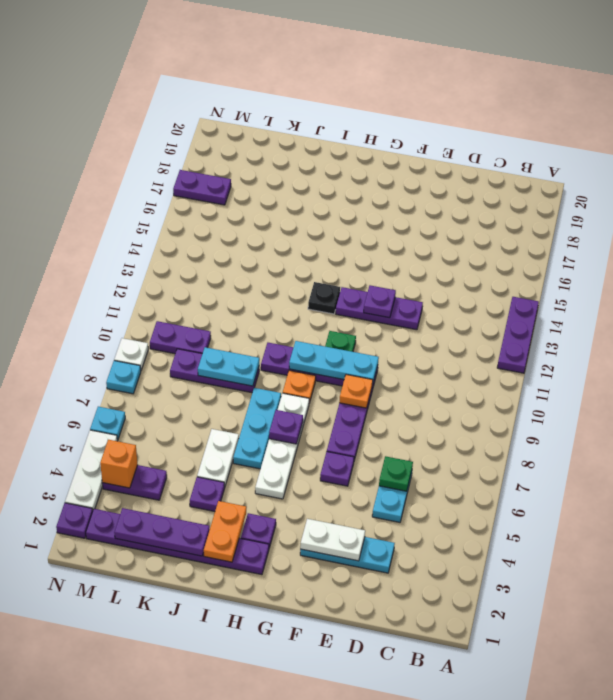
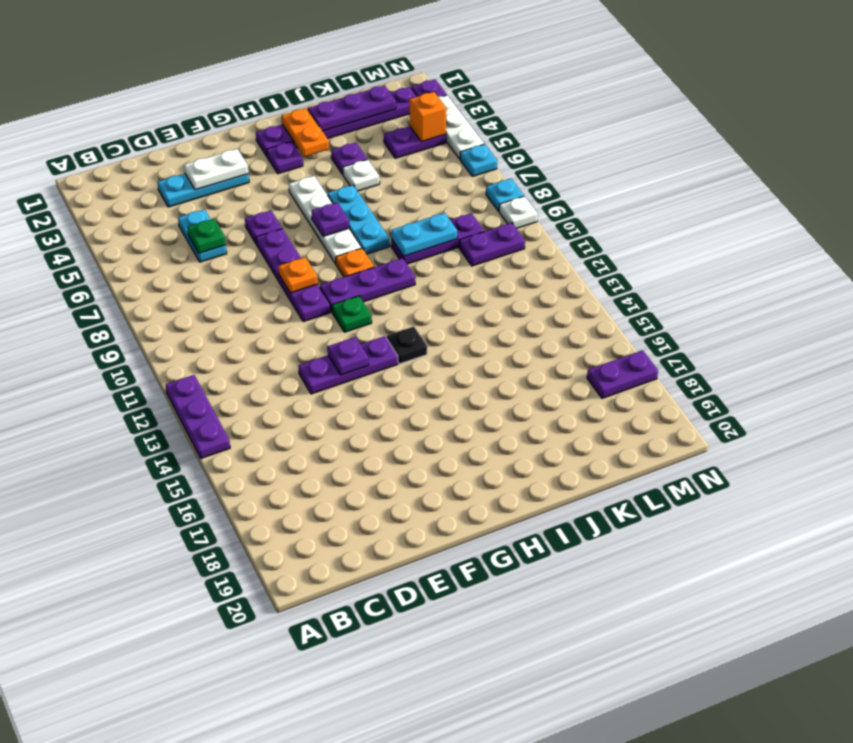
cyan plate F10:H10 level 2 -> none
white plate J5:J6 level 1 -> white plate J5 level 1

